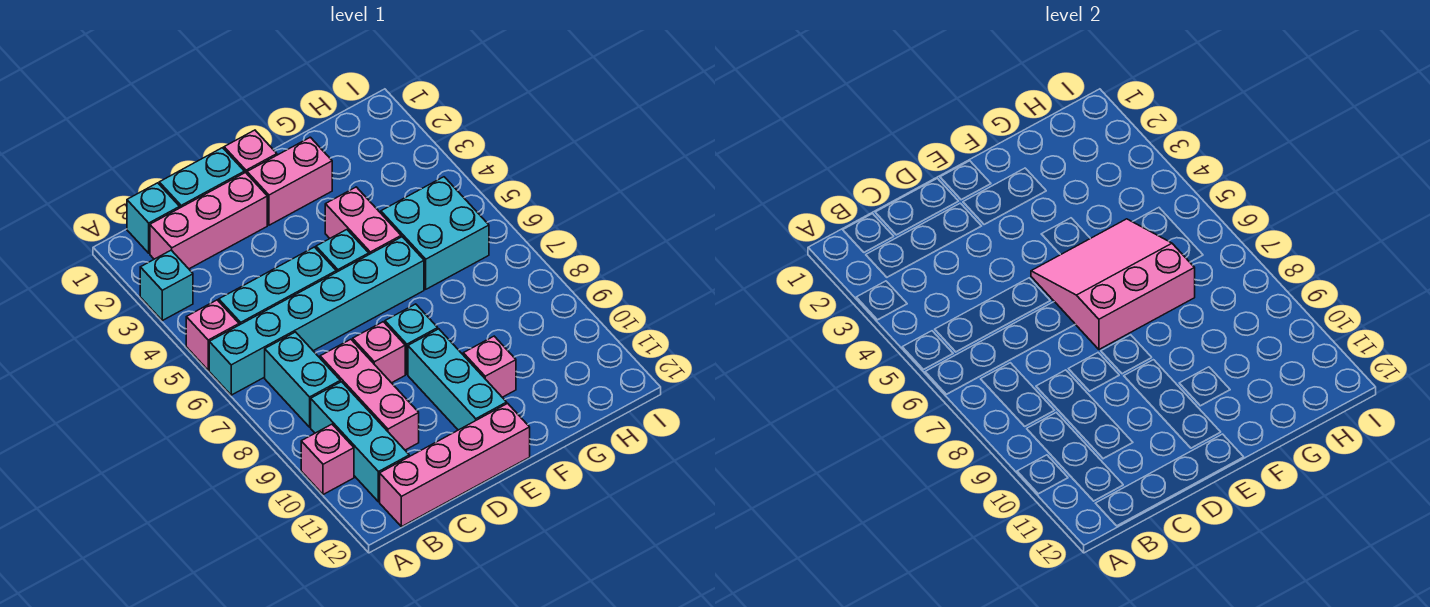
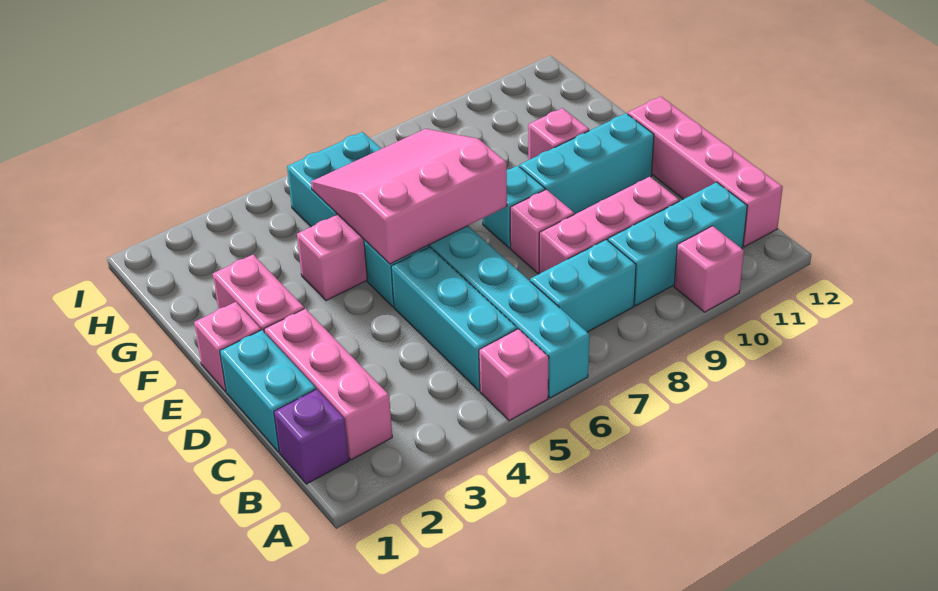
cyan brick A3 level 1 -> none
cyan brick B1 level 1 -> purple brick B1 level 1
pink slope E5:G7 level 2 top 7 -> pink slope E5:G7 level 2 top E

